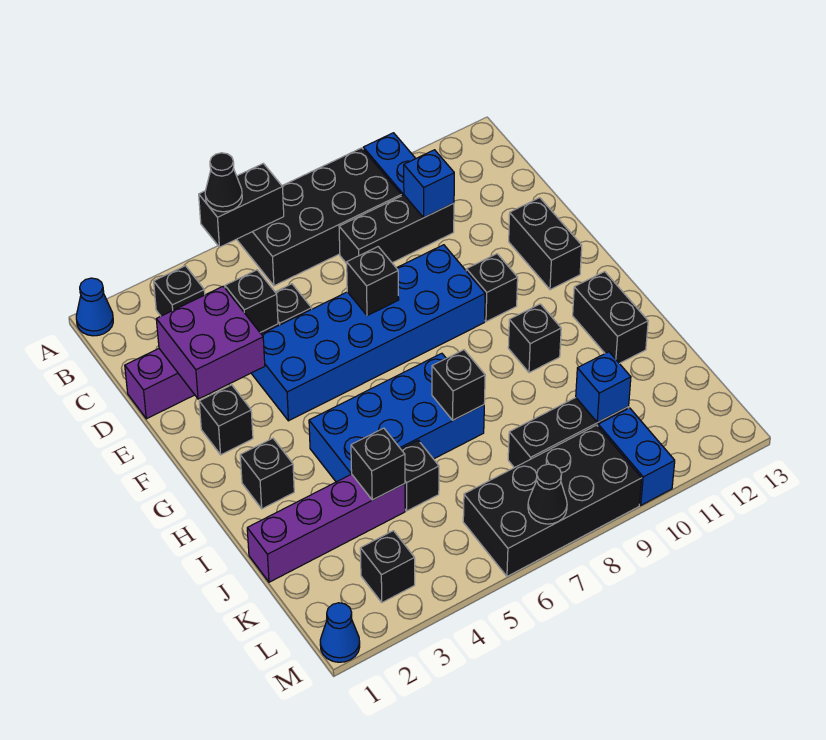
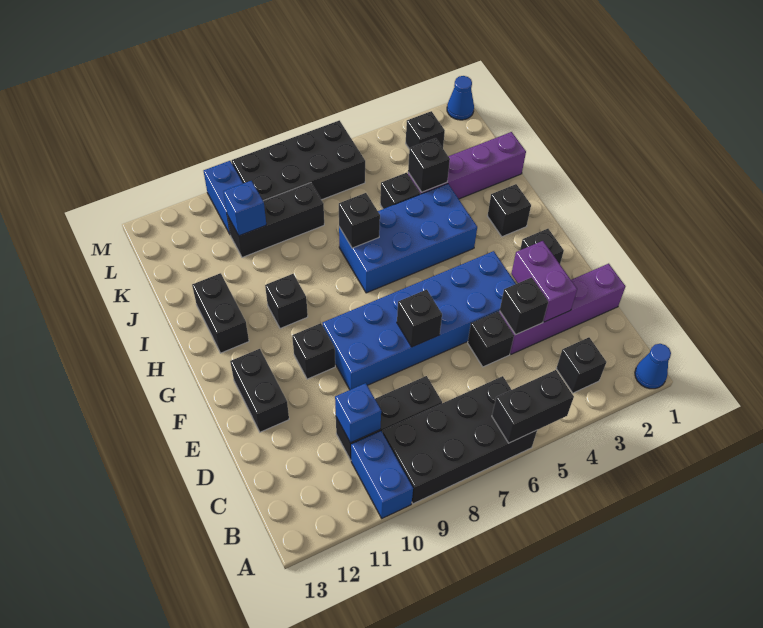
black cone A5 level 3 -> none
purple brick D2:E3 level 2 -> purple brick D3:E3 level 2
black cone M7 level 2 -> none

